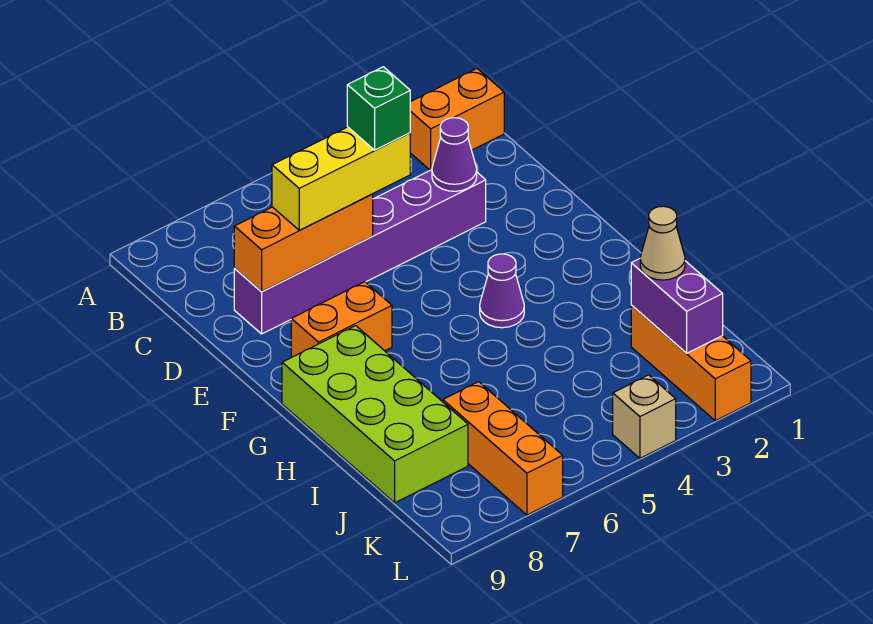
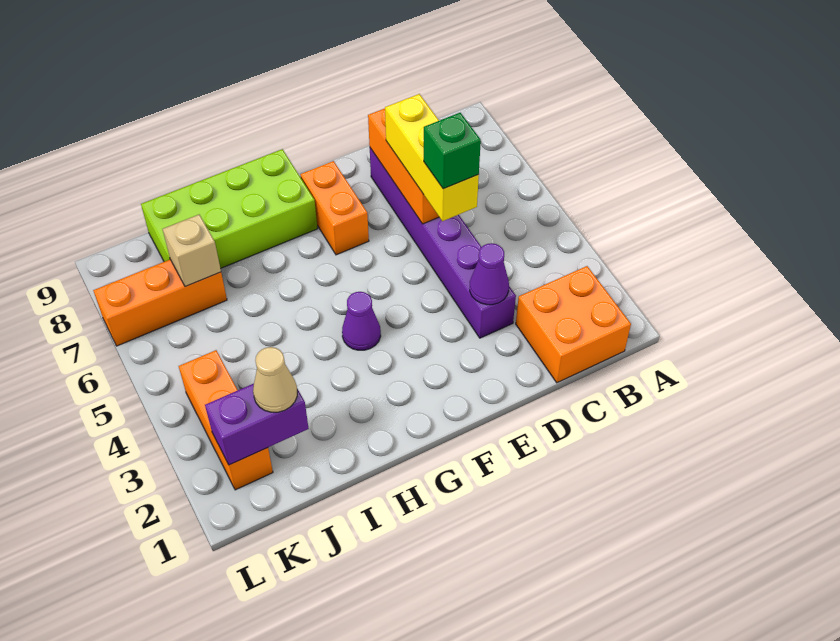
orange brick B1:B2 level 1 -> orange brick B1:C2 level 1
orange brick J2:L2 level 1 -> orange brick K2:K4 level 1
tan brick L4 level 1 -> tan brick J7 level 2

